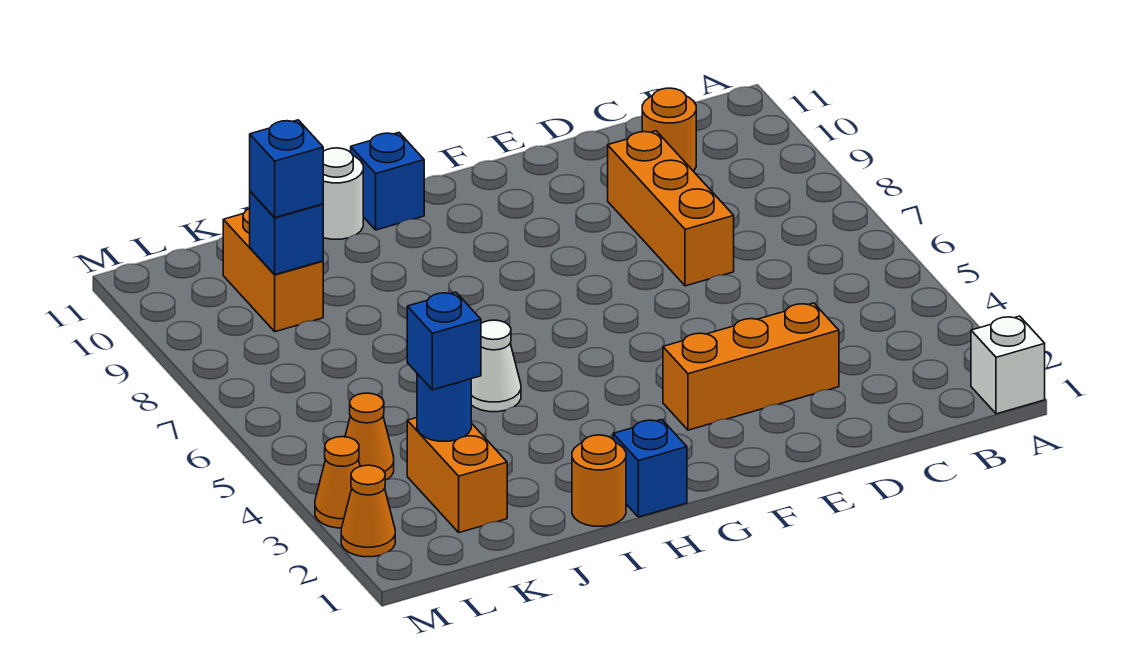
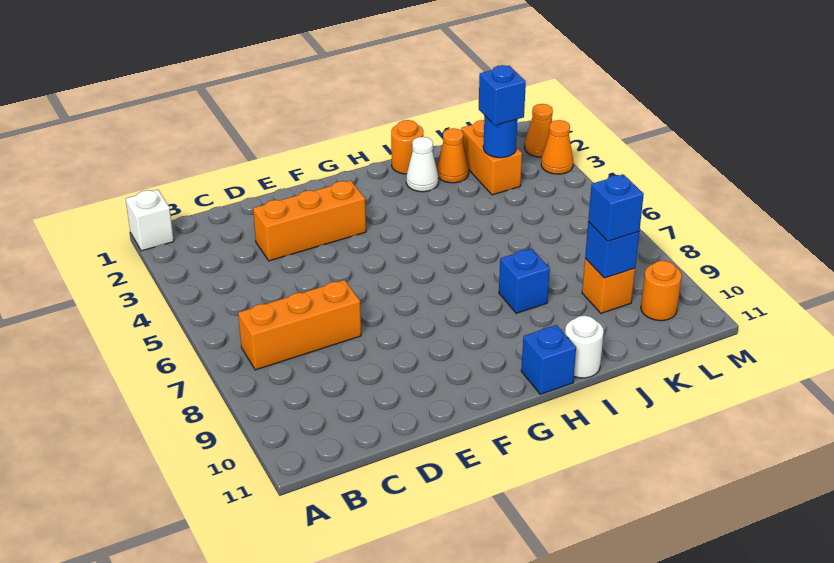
orange round brick C10 level 1 -> orange round brick L10 level 1
orange brick D7:D9 level 1 -> orange brick B7:D7 level 1
blue brick H1 level 1 -> blue brick I8 level 1
white cone I5 level 1 -> white cone I2 level 1
orange brick K9:K10 level 1 -> orange brick K9 level 1
orange cone L4 level 1 -> orange cone J2 level 1

